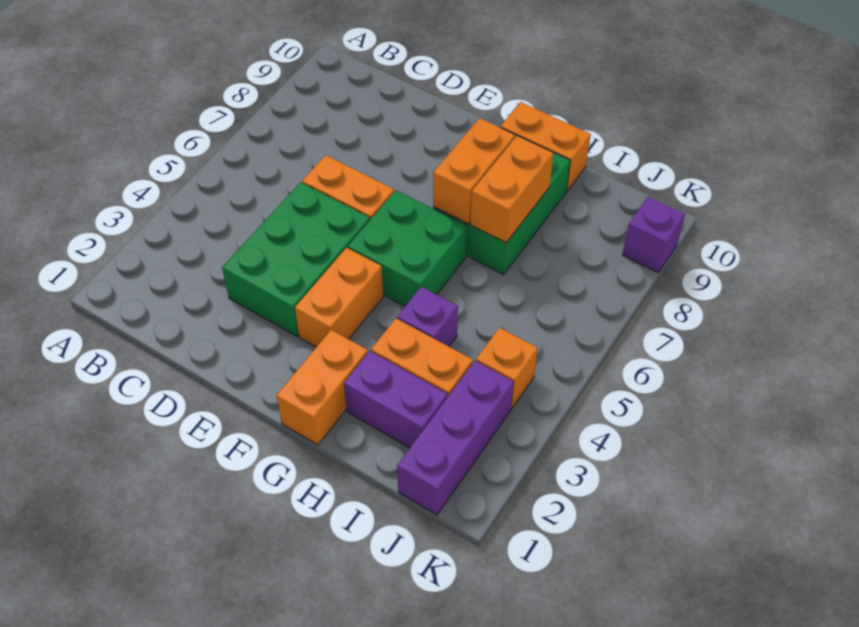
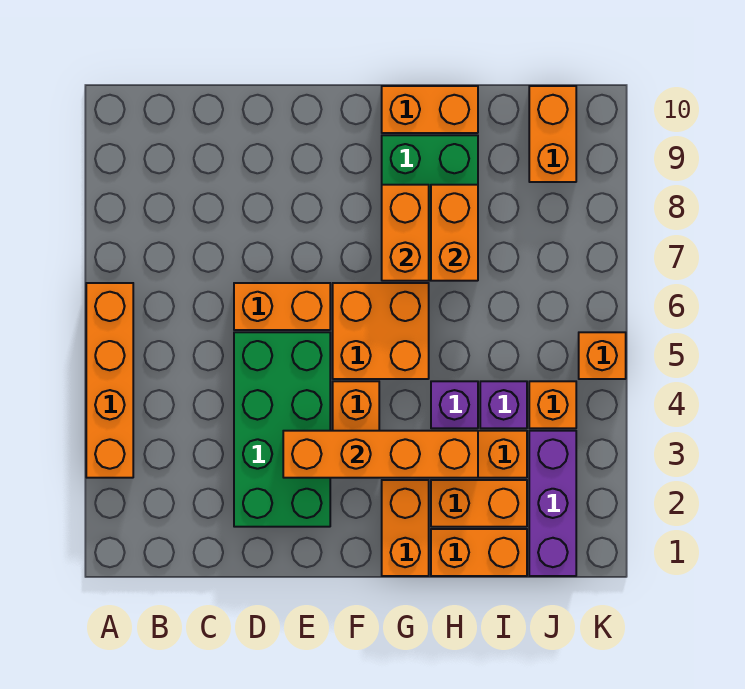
none -> orange brick A3:A6 level 1
green brick D3:E5 level 1 -> green brick D2:E5 level 1
none -> orange brick E3:H3 level 2
green brick F5:G6 level 1 -> orange brick F5:G6 level 1
none -> orange brick H1:I1 level 1
purple brick H2:I2 level 1 -> orange brick H2:I2 level 1
none -> orange brick J9:J10 level 1
none -> orange brick K5 level 1
purple brick K9 level 1 -> purple brick I4 level 1

